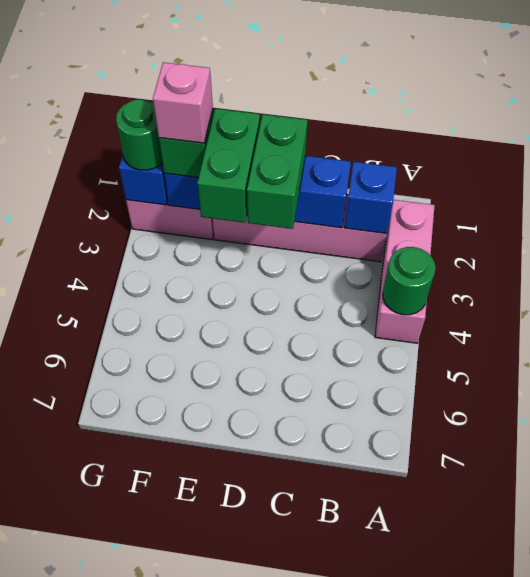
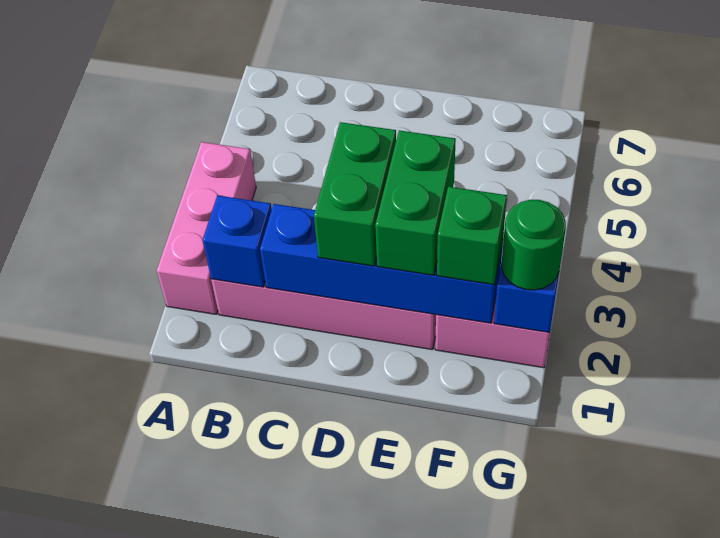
green round brick A4 level 2 -> none
pink brick F2 level 4 -> none

